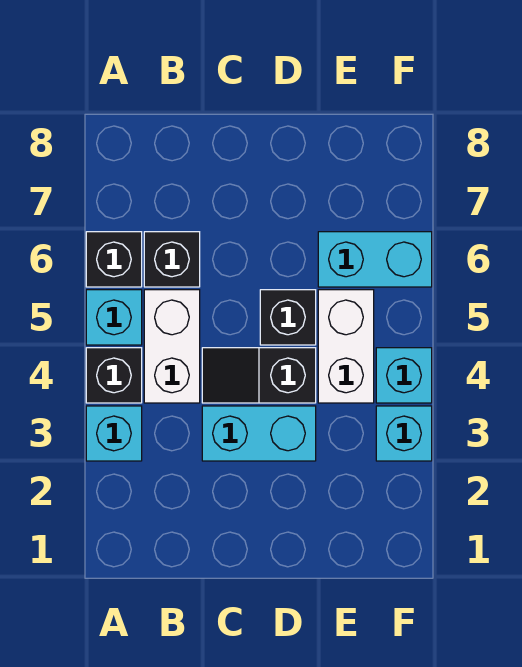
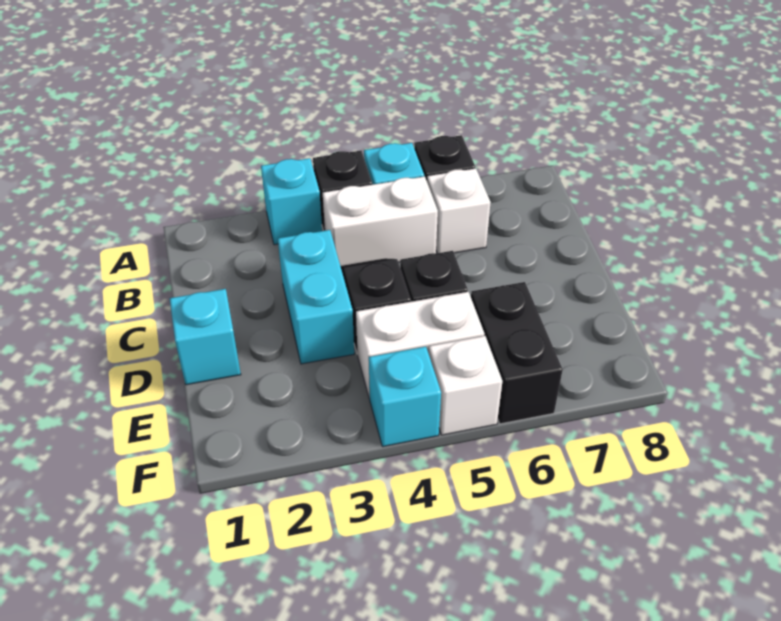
black brick B6 level 1 -> white brick B6 level 1
cyan brick E6:F6 level 1 -> black brick E6:F6 level 1
cyan brick F3 level 1 -> cyan brick D1 level 1
none -> white brick F5 level 1

